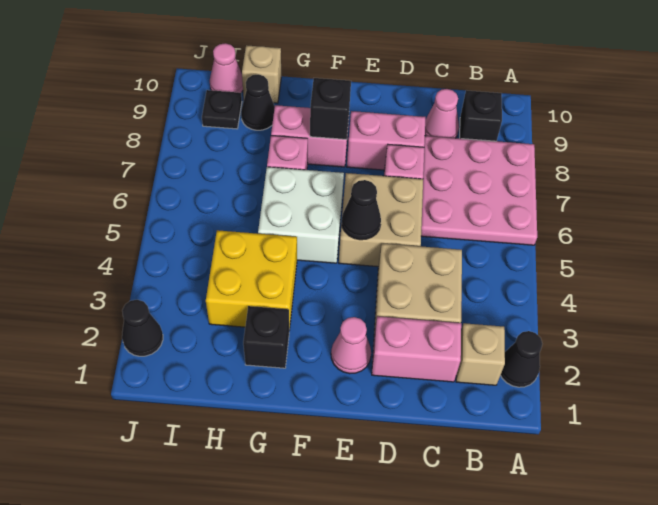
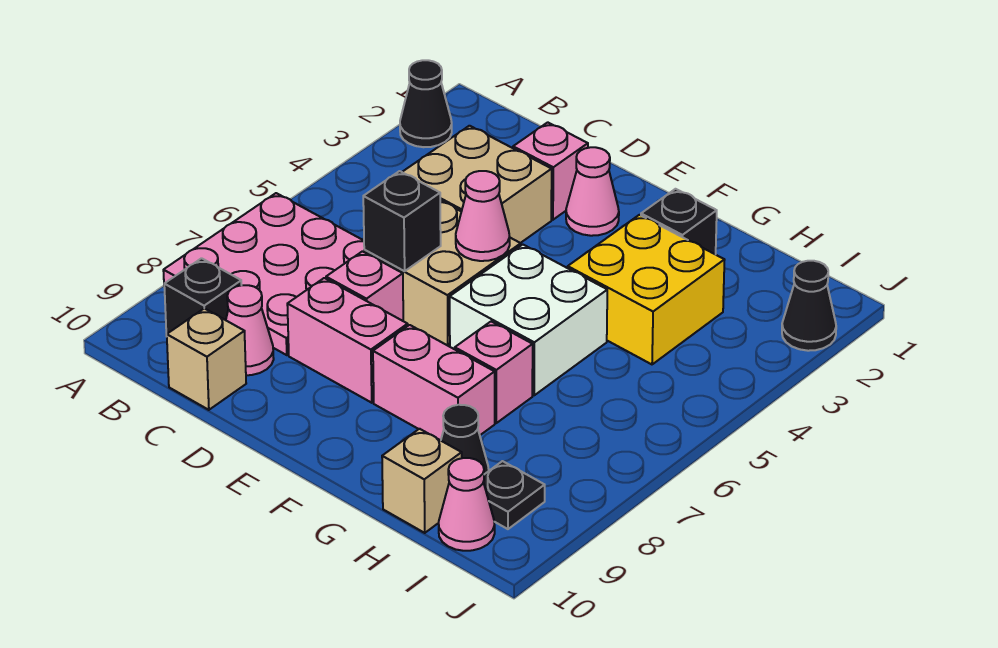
tan brick B2 level 1 -> tan brick C10 level 1
pink brick C2:D2 level 1 -> pink brick D2 level 1
black cone E5 level 2 -> pink cone E5 level 2
black brick F8 level 2 -> black brick D6 level 2

